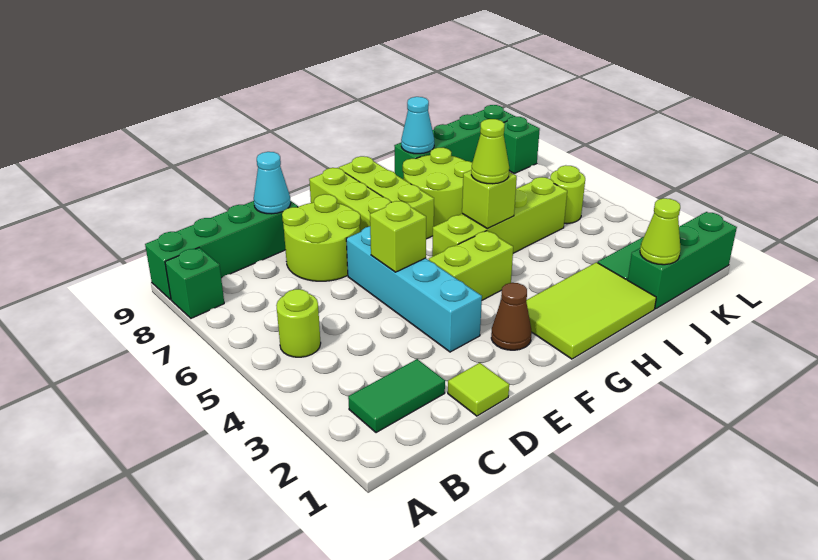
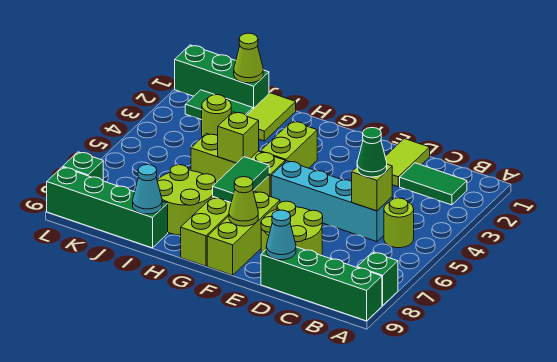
none -> green cone C5 level 3
lime tile D1 level 1 -> lime tile D1:D2 level 1
cyan brick E3:E6 level 1 -> cyan brick C5:F5 level 1
lime brick E5 level 2 -> lime brick C5 level 2
brown cone F2 level 1 -> none
lime brick F4:G4 level 1 -> lime brick G3:G4 level 1
lime tile G1:I2 level 1 -> lime tile I1:I2 level 1
lime brick G5:J5 level 1 -> lime brick G5:I5 level 1
none -> green tile G6:G7 level 2
lime cone H5 level 3 -> lime cone F8 level 2
lime round brick K5 level 1 -> lime round brick J3 level 1

